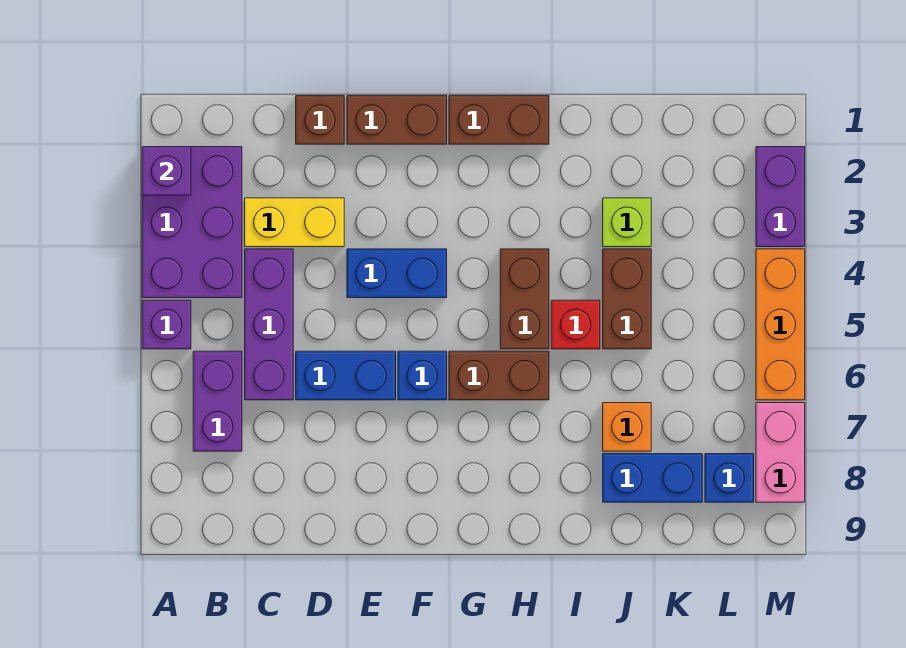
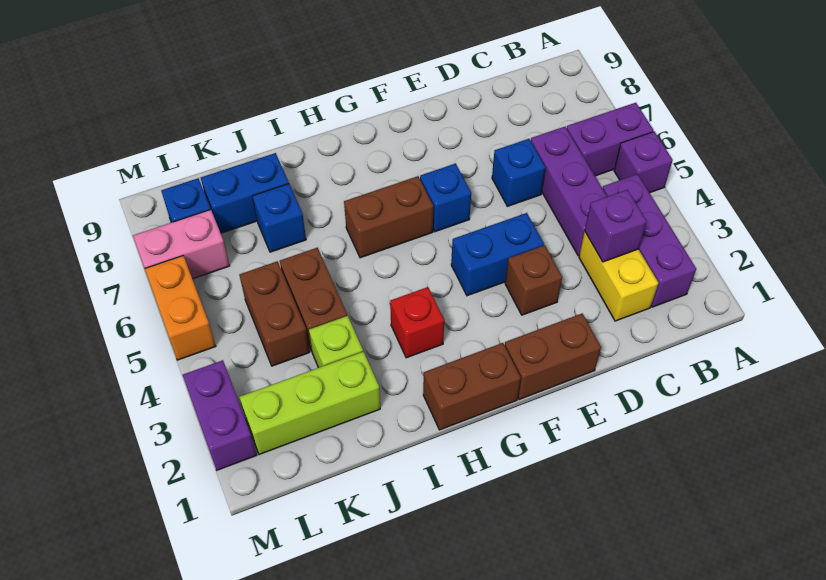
purple brick A2:B4 level 1 -> purple brick B2:B4 level 1
purple brick A2 level 2 -> purple brick C3 level 2
purple brick B6:B7 level 1 -> purple brick A6:B6 level 1
yellow brick C3:D3 level 1 -> yellow brick C2:C3 level 1
brown brick D1 level 1 -> brown brick E3 level 1
blue brick D6:E6 level 1 -> blue brick D6 level 1
brown brick H4:H5 level 1 -> brown brick K4:K5 level 1
red brick I5 level 1 -> red brick H3 level 1
none -> lime brick J2:L2 level 1
orange brick J7 level 1 -> blue brick J7 level 1
orange brick M4:M6 level 1 -> orange brick M5:M6 level 1
pink brick M7:M8 level 1 -> pink brick L7:M7 level 1

